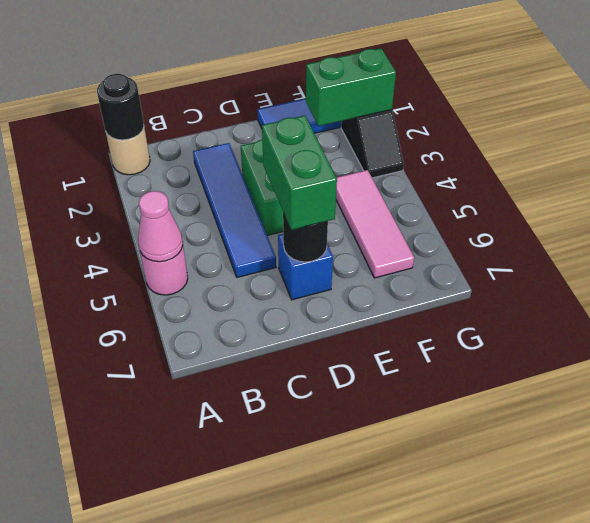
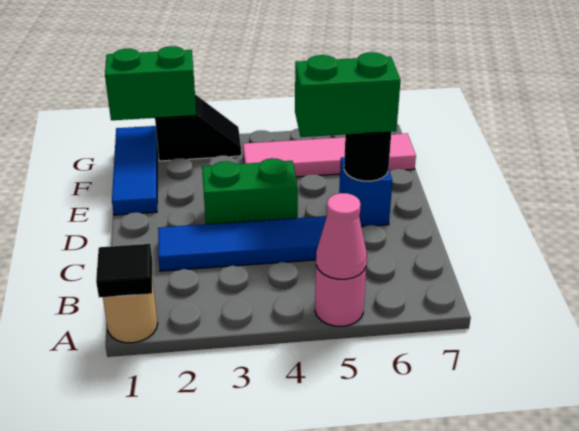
black round brick A1 level 2 -> black tile A1 level 2
green brick F2:G2 level 2 -> green brick G1:G2 level 2
pink tile F4:F6 level 1 -> pink tile F4:F7 level 1

